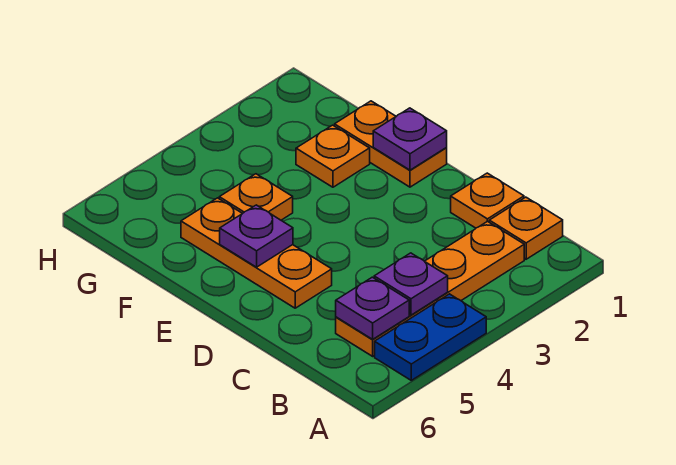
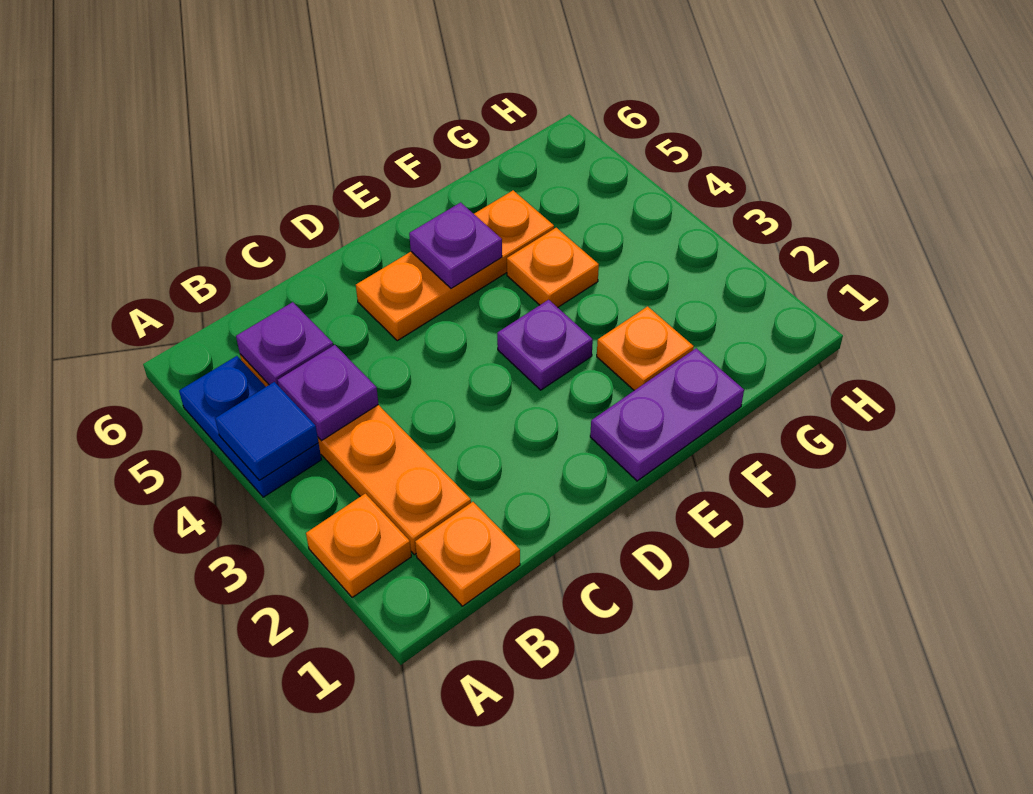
none -> blue tile A4 level 2
orange plate C1 level 1 -> orange plate A2 level 1
orange plate E1:F1 level 1 -> purple plate E1:F1 level 1
purple plate E1 level 2 -> purple plate E3 level 1

